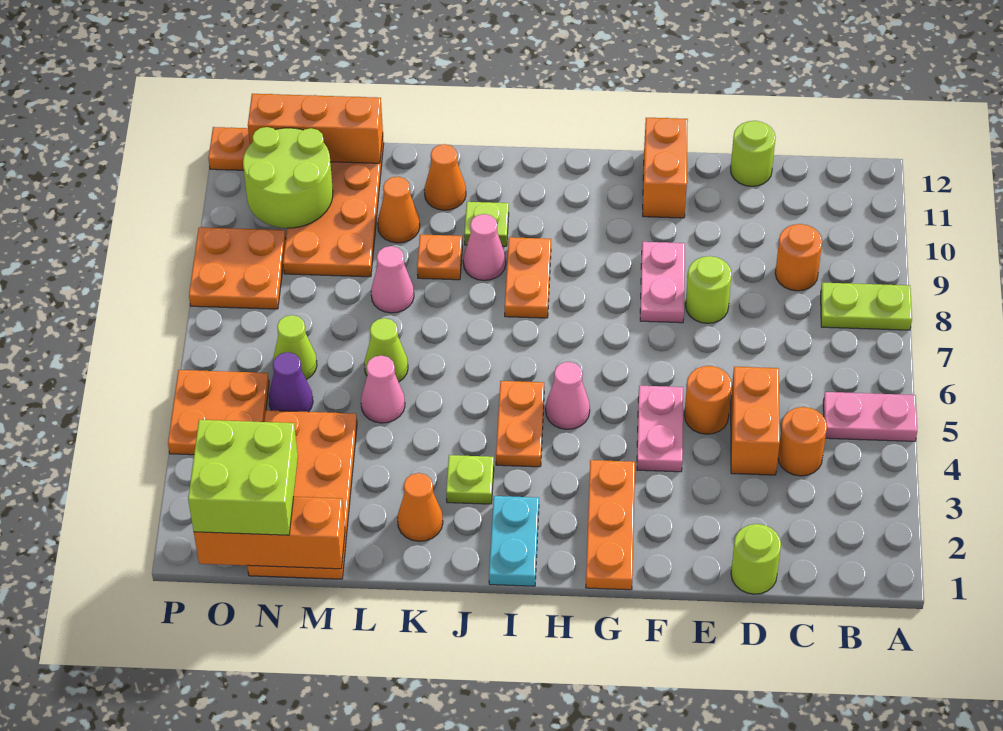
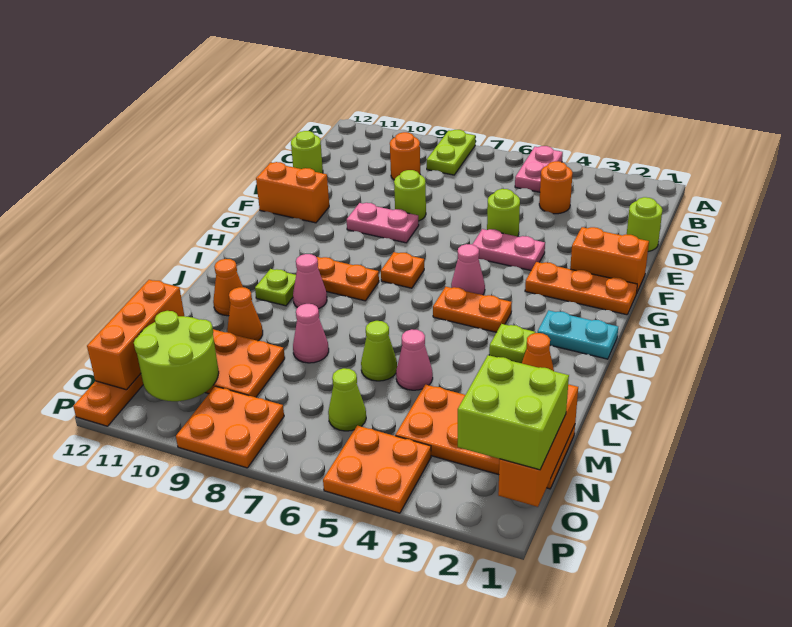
orange brick D4:D5 level 1 -> orange brick F1:F2 level 1
orange round brick E5 level 1 -> lime round brick E5 level 1
orange plate K9 level 1 -> orange plate H7 level 1
purple cone N5 level 1 -> none

